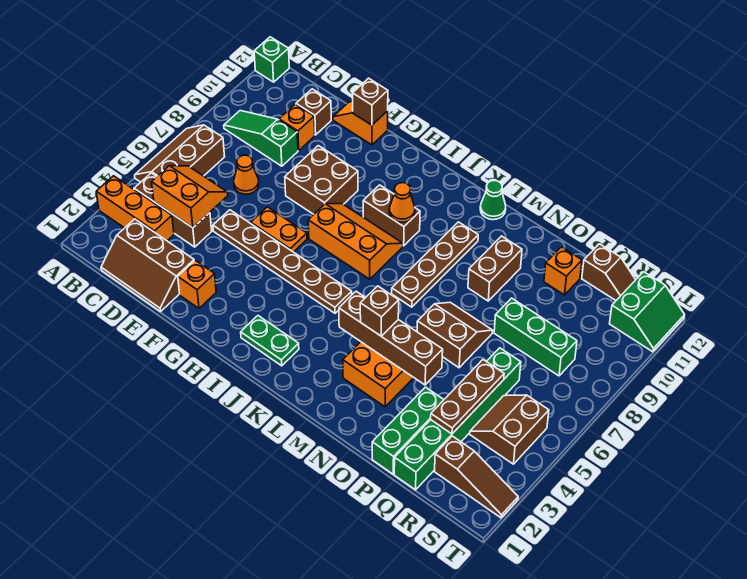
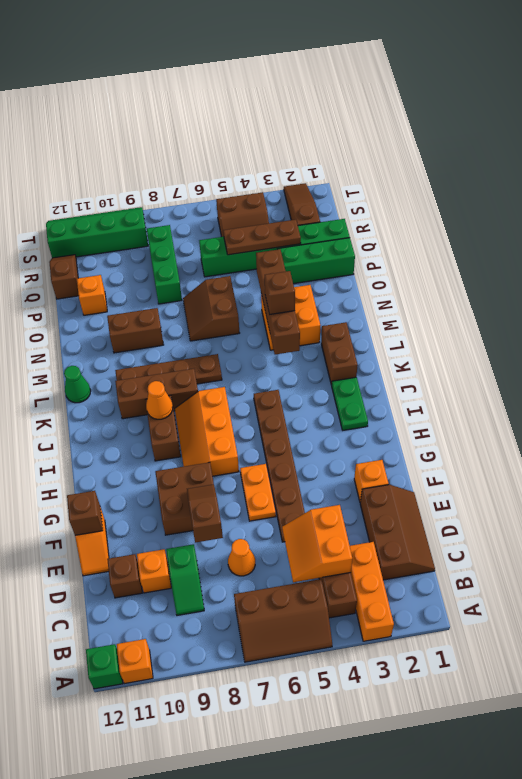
none -> orange brick A11 level 1
green slope B9:D9 level 1 top D -> green slope C9:D9 level 1 top D
none -> brown slope E8:F8 level 2 top E
none -> brown brick K2:L2 level 1
none -> brown brick K8:K10 level 1
green slope S11:T12 level 1 top S -> green slope S9:T12 level 1 top S

